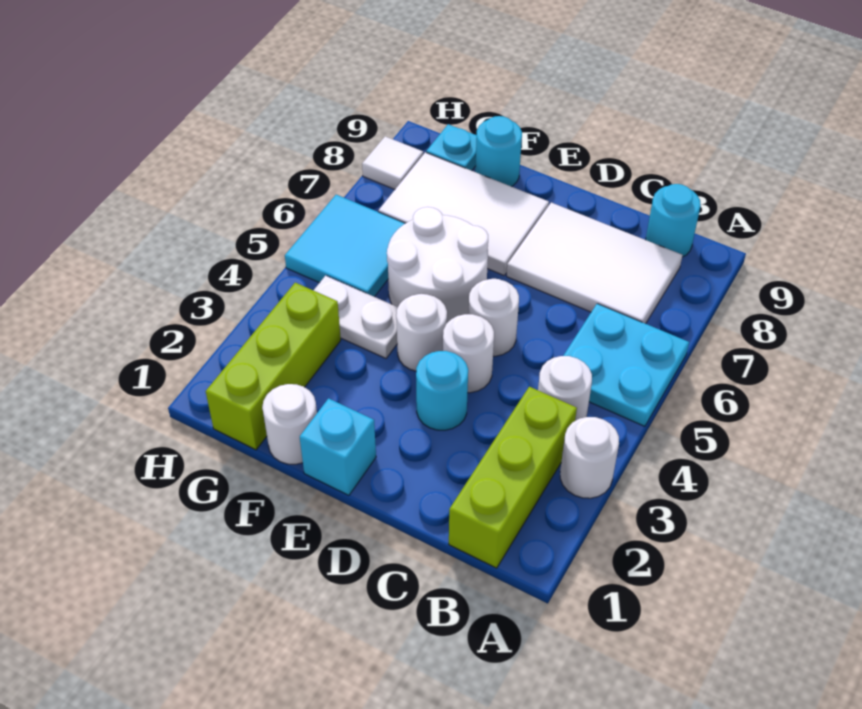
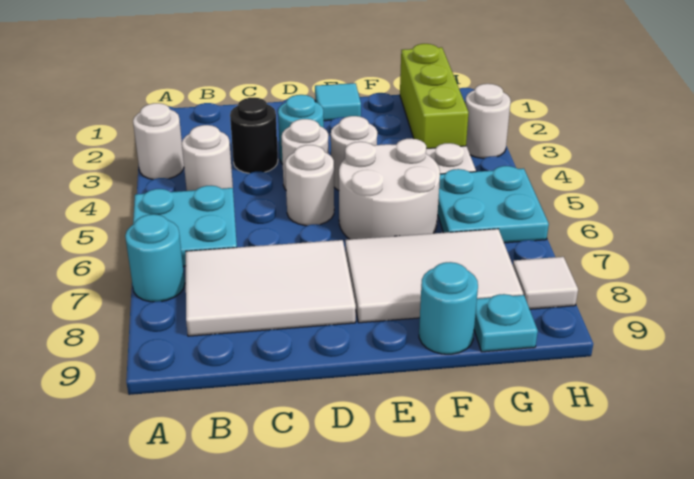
lime brick B1:B3 level 1 -> none
cyan round brick B9 level 1 -> cyan round brick A7 level 1
none -> black round brick C3 level 1
cyan brick E1 level 1 -> cyan tile E1 level 1
white round brick F1 level 1 -> white round brick H3 level 1
cyan tile G5:H6 level 1 -> cyan plate G5:H6 level 1

